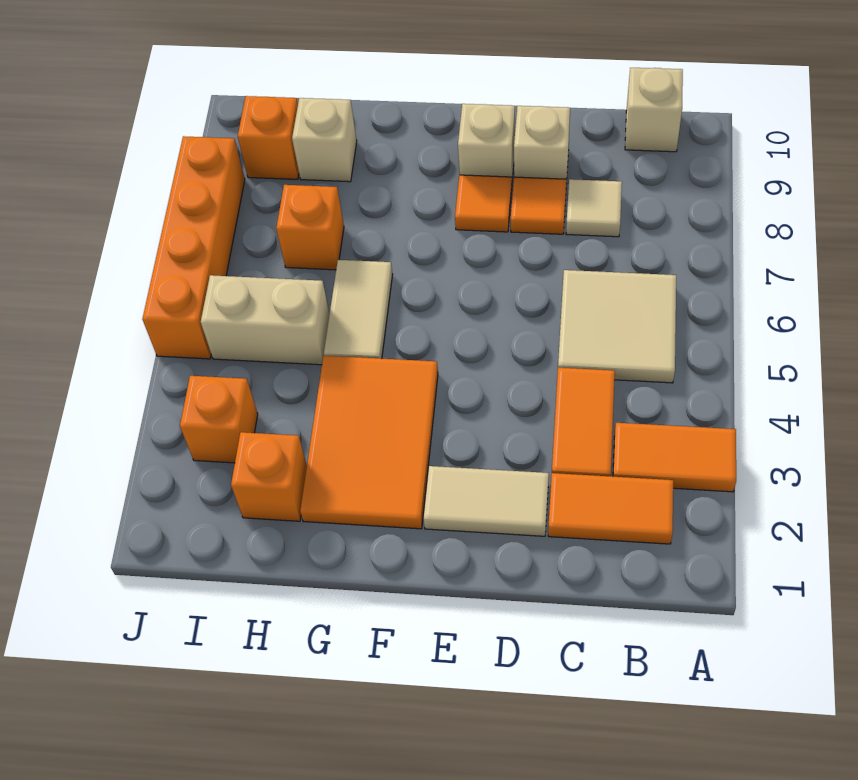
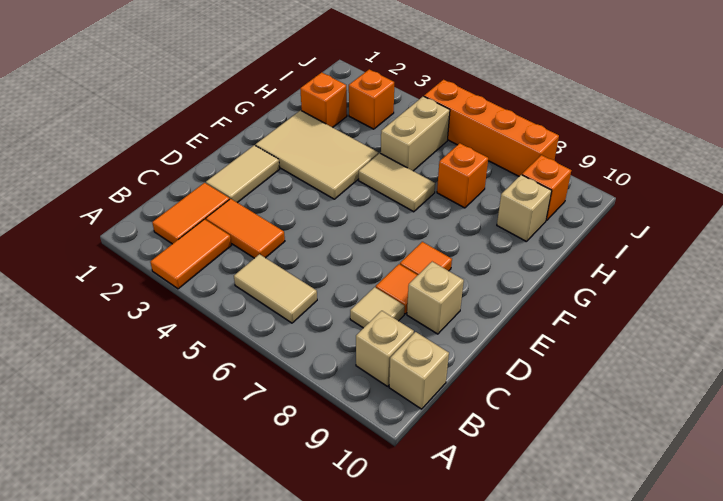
tan tile B5:C6 level 1 -> tan tile B5:B6 level 1
tan brick E9 level 1 -> tan brick B9 level 1
orange tile F2:G4 level 1 -> tan tile F2:G4 level 1

